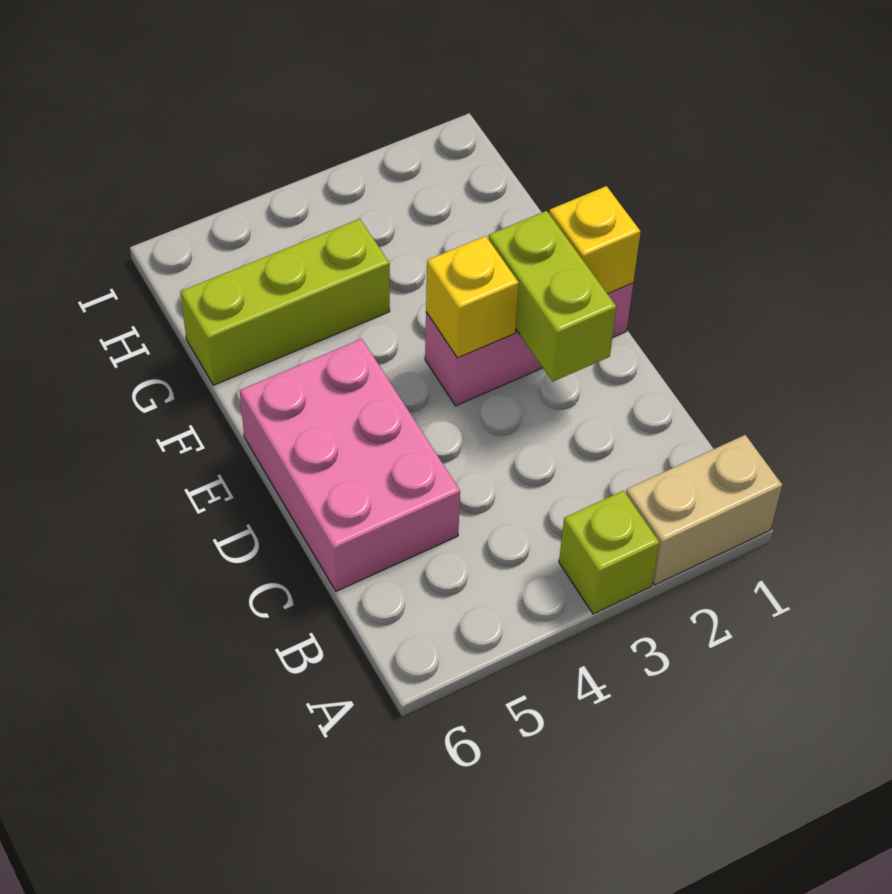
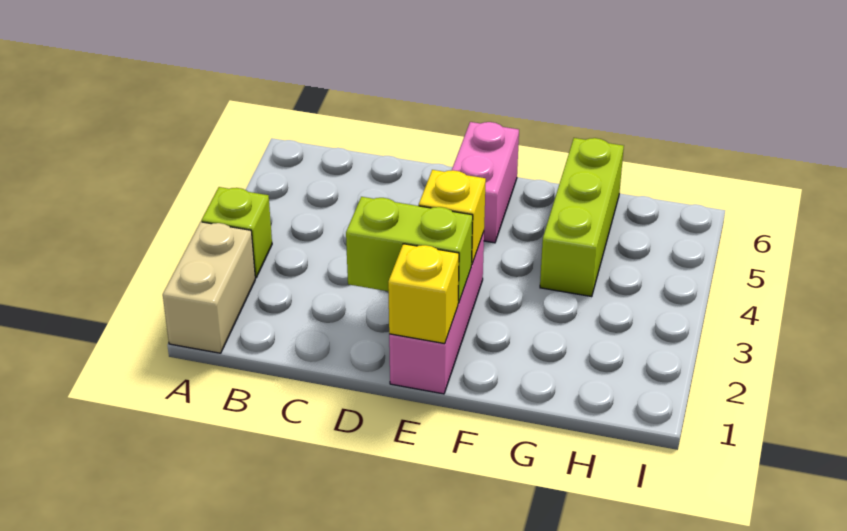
pink brick C5:E6 level 1 -> pink brick E5:E6 level 1

